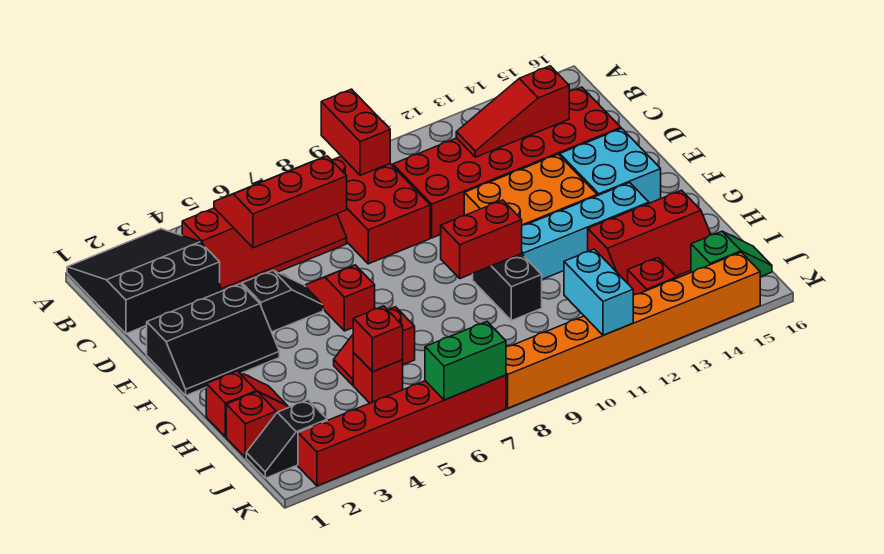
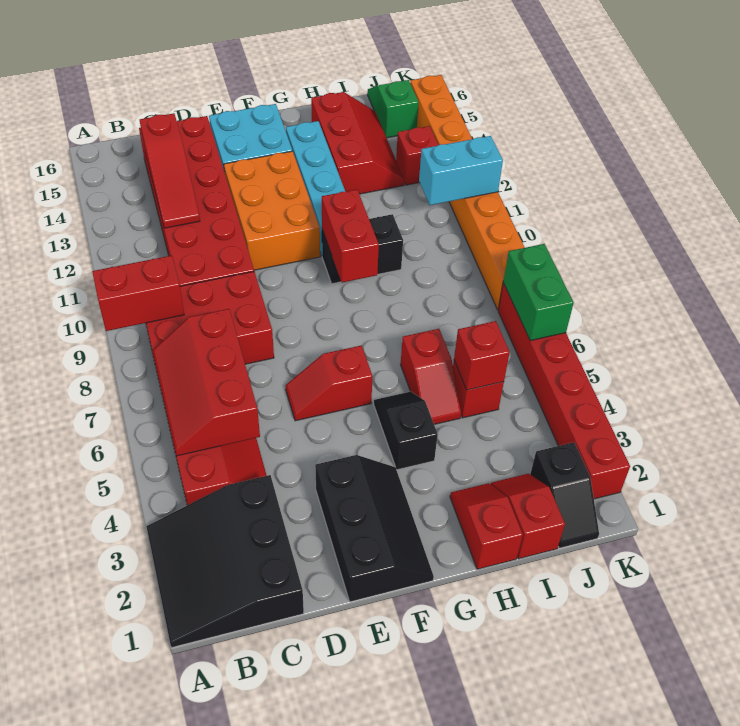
black slope E4:E5 level 1 top 4 -> black slope G4:G5 level 1 top 4

